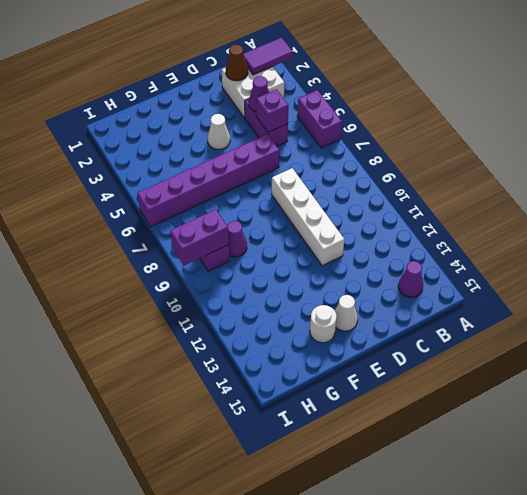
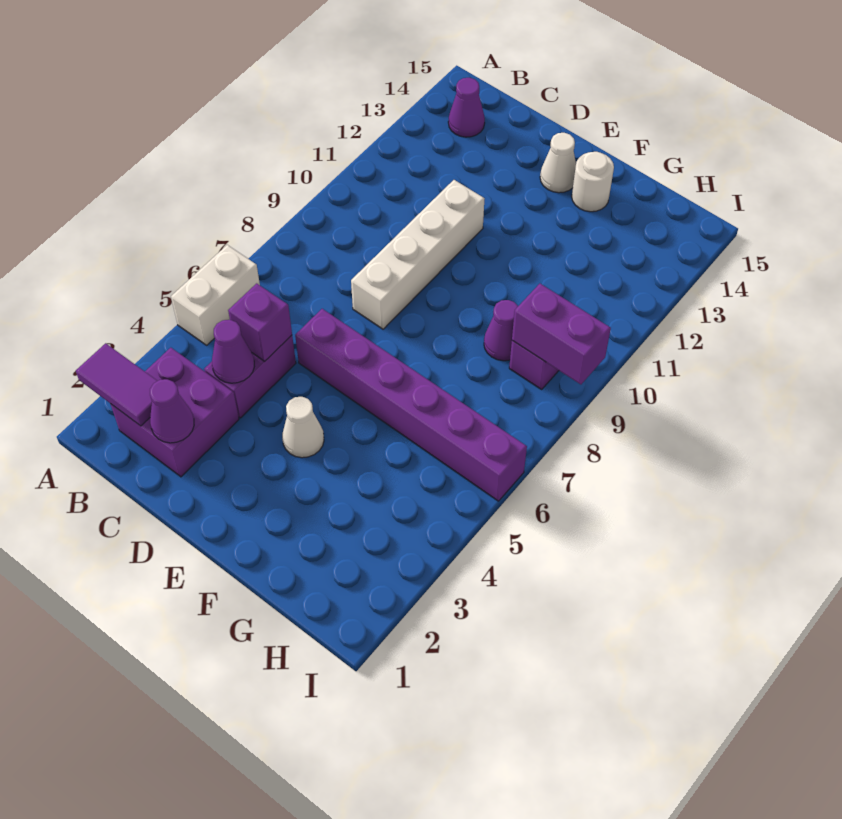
purple brick A5:A6 level 1 -> white brick A5:A6 level 1
white brick B2:C3 level 1 -> purple brick B2:C3 level 1
brown cone C2 level 2 -> purple cone C2 level 2

